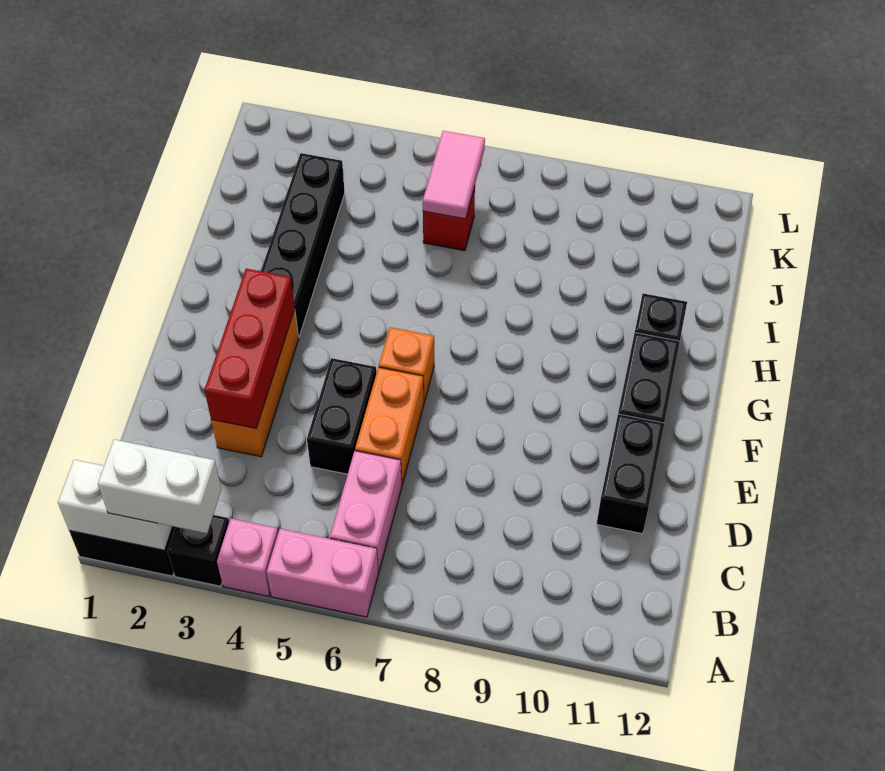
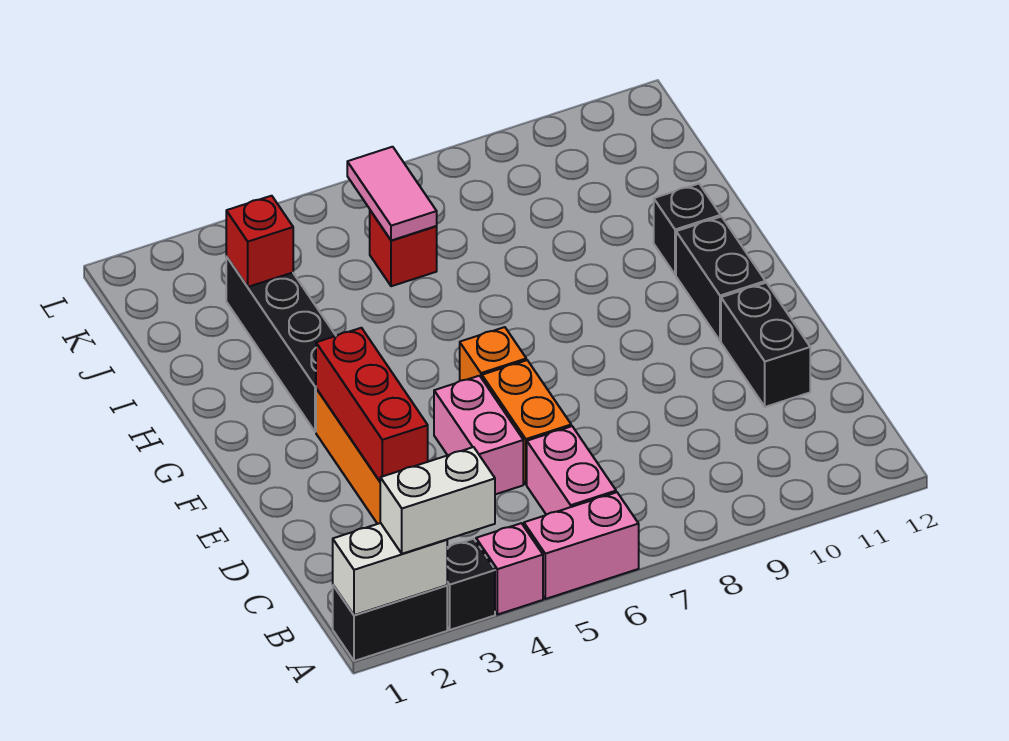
black brick D5:E5 level 1 -> pink brick D5:E5 level 1
none -> red brick J3 level 2

